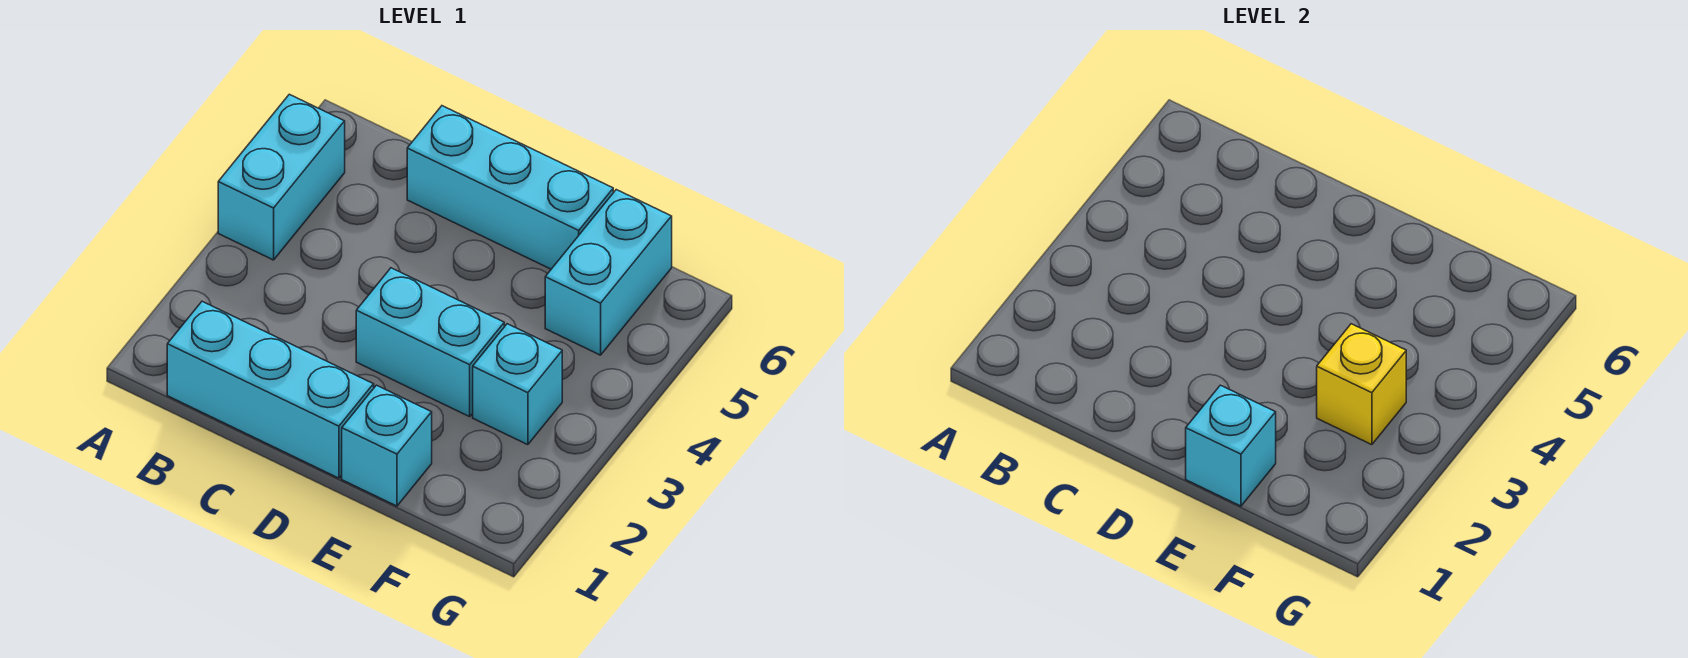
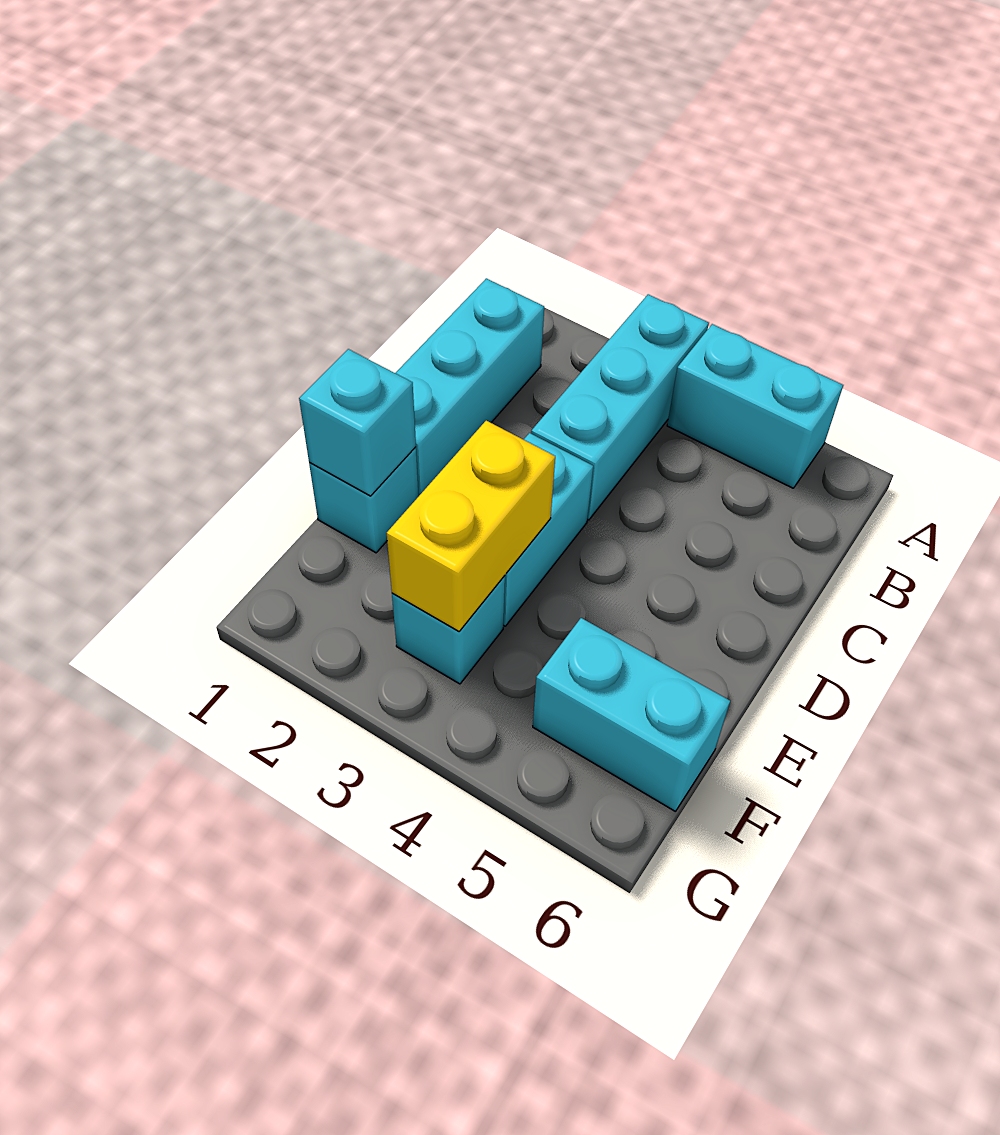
cyan brick C6:E6 level 1 -> cyan brick A3:C3 level 1
yellow brick F3 level 2 -> yellow brick E3:F3 level 2

